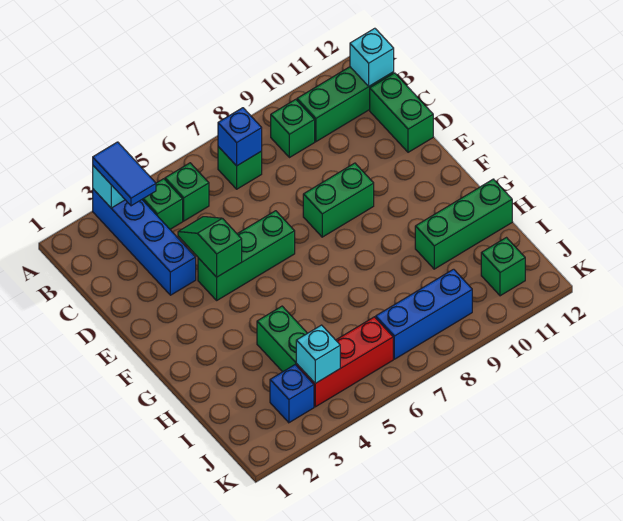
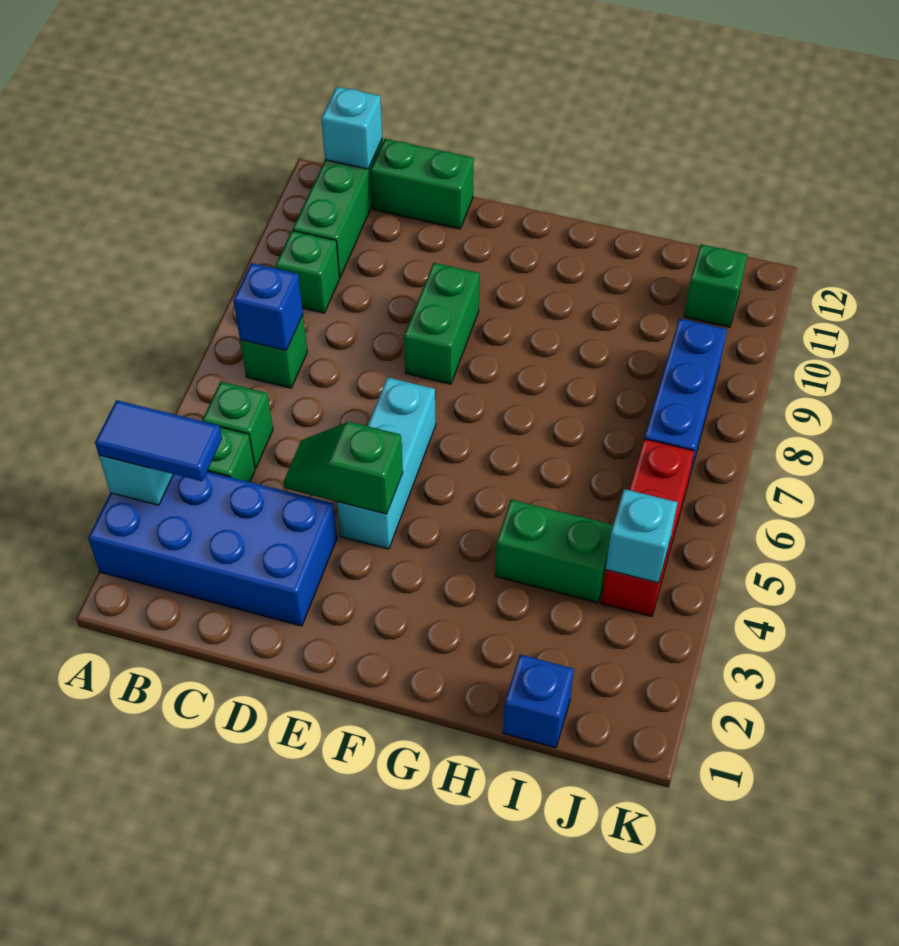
blue brick A3:D3 level 1 -> blue brick A2:D3 level 1
green brick E4:E6 level 1 -> cyan brick E4:E6 level 1
green brick H10:H12 level 1 -> none
blue brick J3 level 1 -> blue brick I1 level 1

